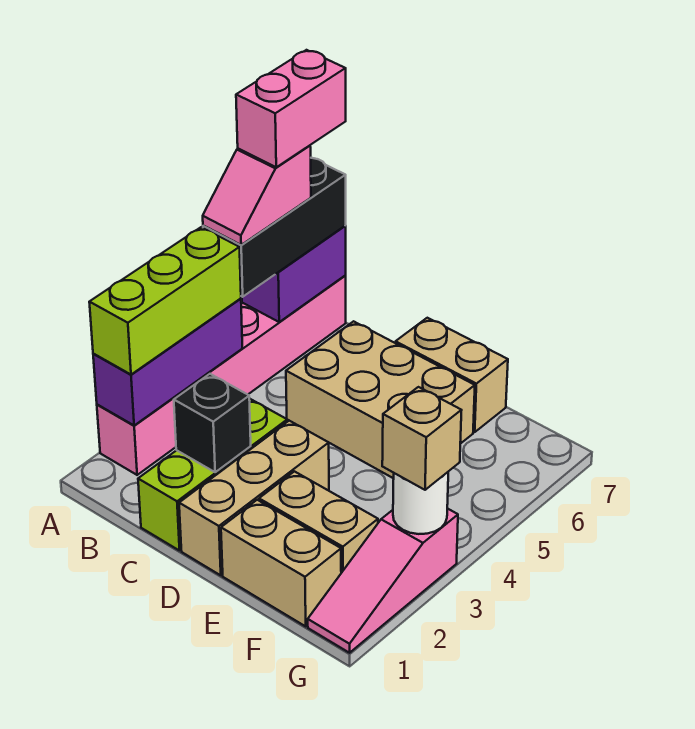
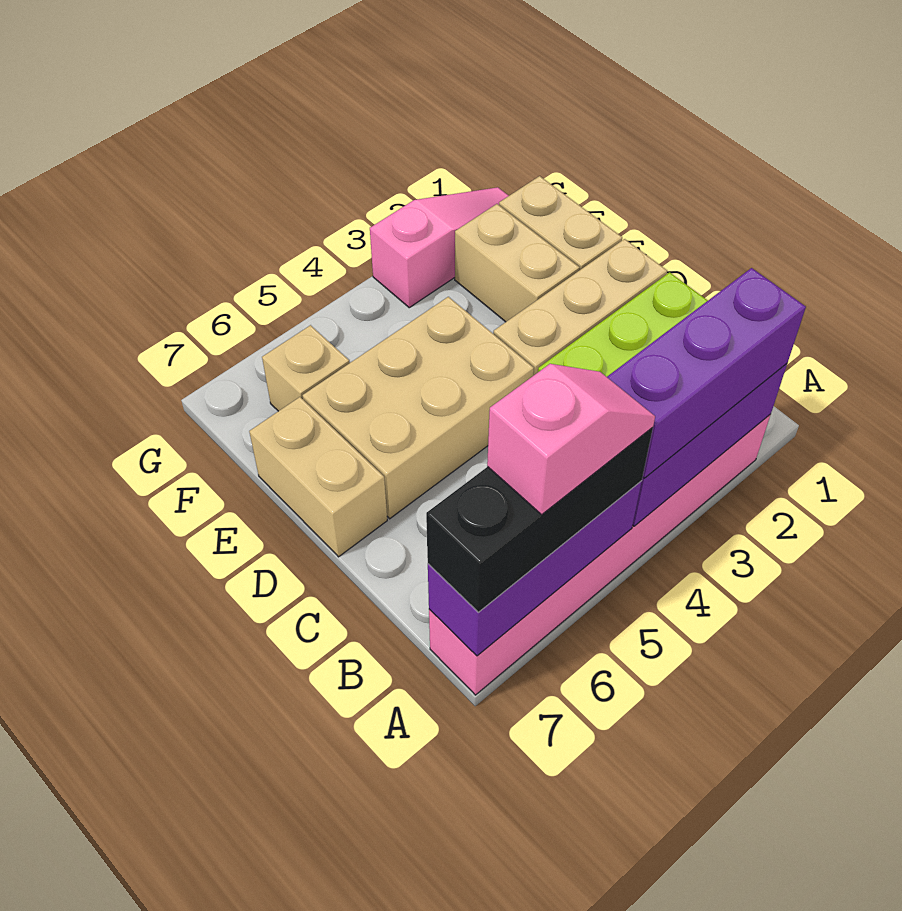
lime brick A2:A4 level 3 -> purple brick A2:A4 level 3
purple brick A6:A7 level 2 -> purple brick A5:A7 level 2
pink brick A6:A7 level 5 -> none
black brick C2 level 2 -> none
tan brick C5:E6 level 1 -> tan brick D4:E6 level 1
white round brick G3 level 2 -> none
tan brick G3 level 3 -> tan brick F6 level 1

